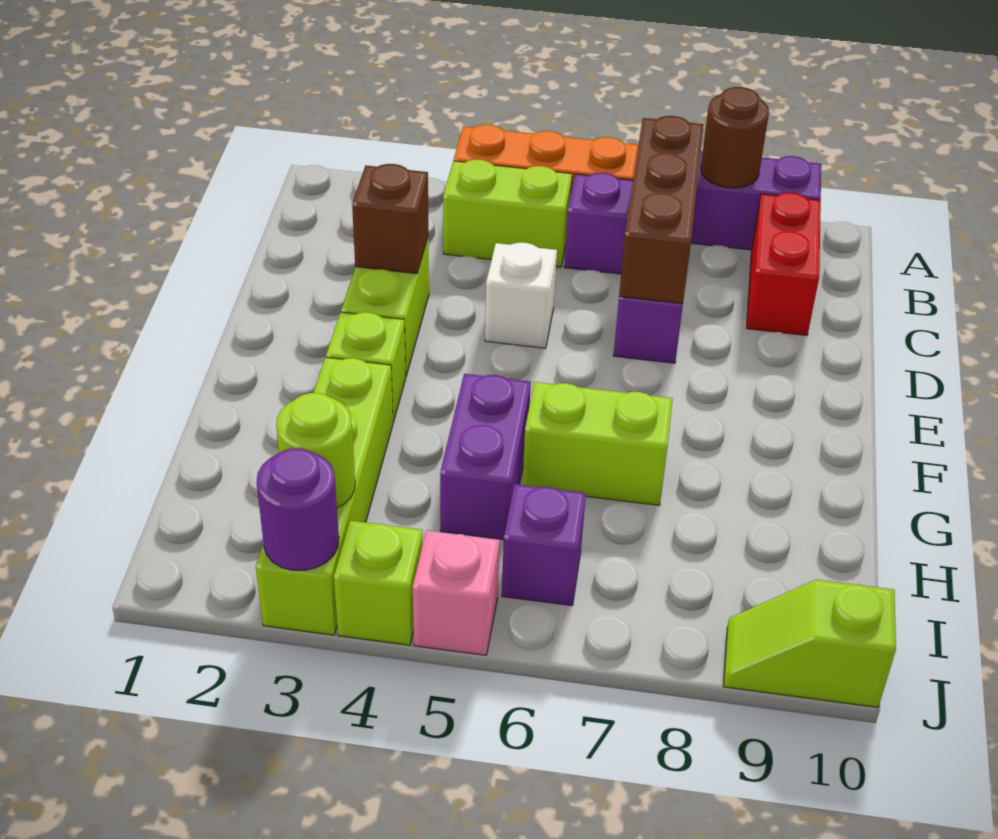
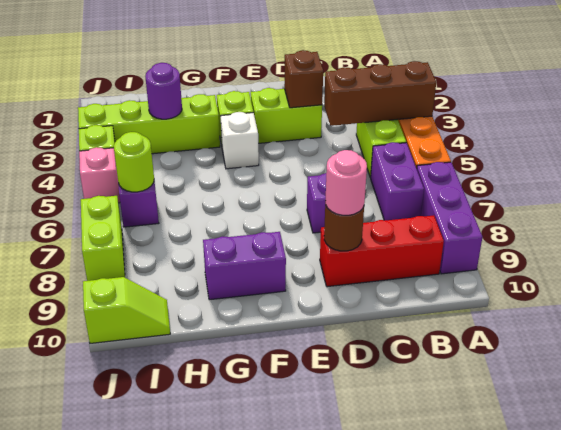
brown round brick A8 level 2 -> brown round brick D9 level 2
brown brick B7:D7 level 2 -> brown brick A4:C4 level 2
red brick B9:C9 level 1 -> red brick B9:D9 level 1
white brick D5 level 1 -> white brick F4 level 1
none -> pink round brick D9 level 3
purple brick G5:H5 level 1 -> purple brick F9:G9 level 1
lime brick G6:G7 level 1 -> lime brick J7:J8 level 1
lime round brick I3 level 2 -> lime round brick I6 level 2
purple round brick J3 level 2 -> purple round brick H3 level 2
lime slope J9:J10 level 1 top 10 -> lime slope I10:J10 level 1 top J

